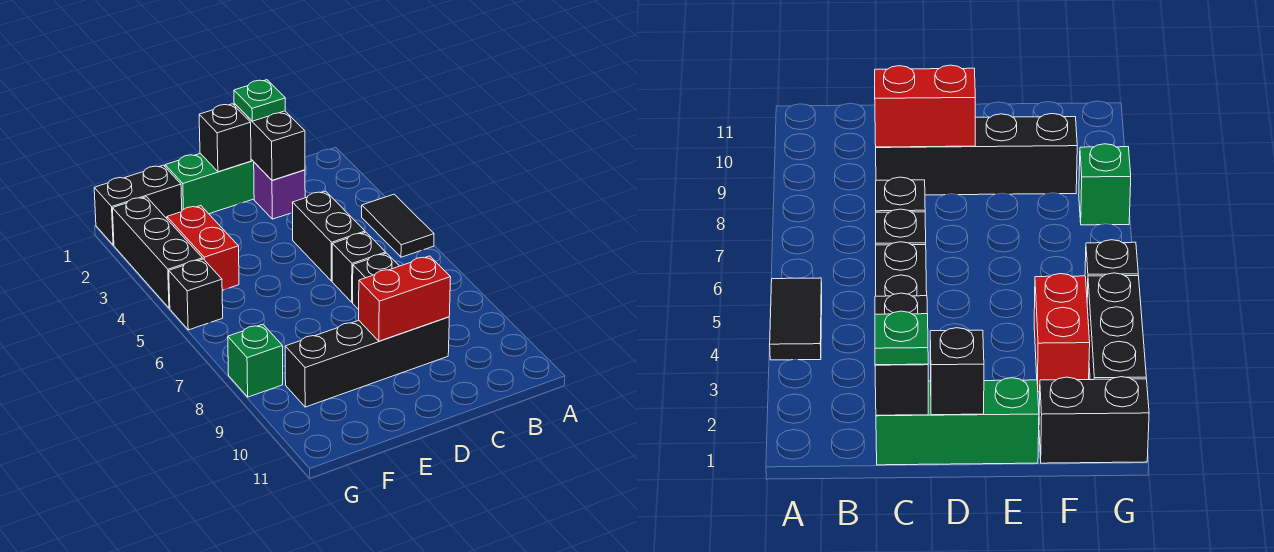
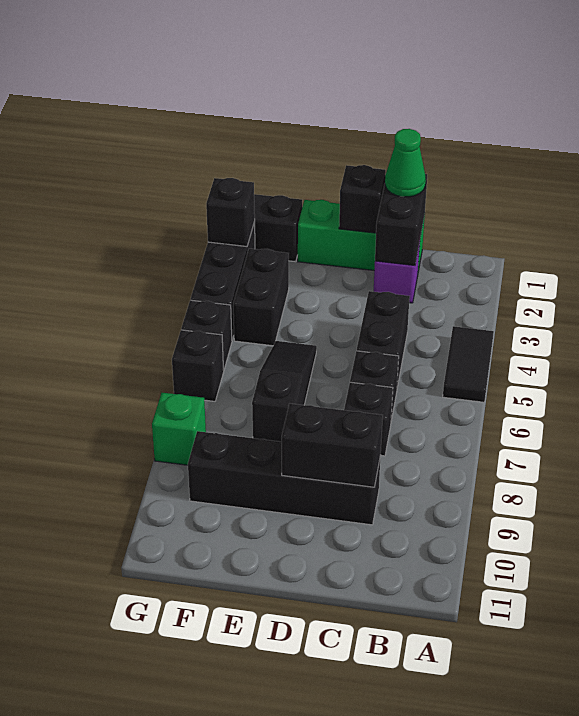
green plate C1 level 3 -> green cone C1 level 3
red brick C9:D9 level 2 -> black brick C9:D9 level 2
none -> black slope E5:E7 level 1 top 7
red brick F3:F4 level 1 -> black brick F3:F4 level 1
none -> black brick G2 level 2
none -> black brick G6 level 1

